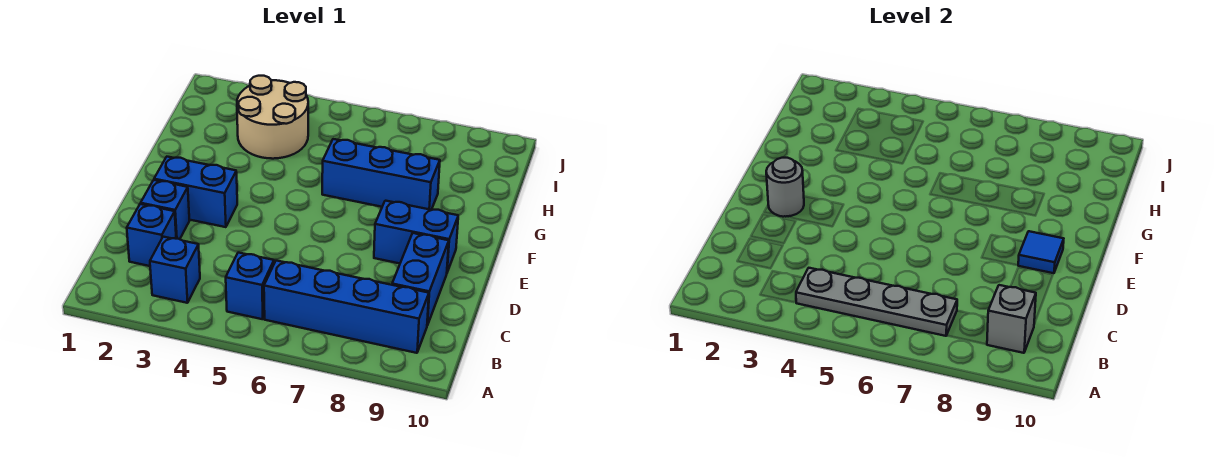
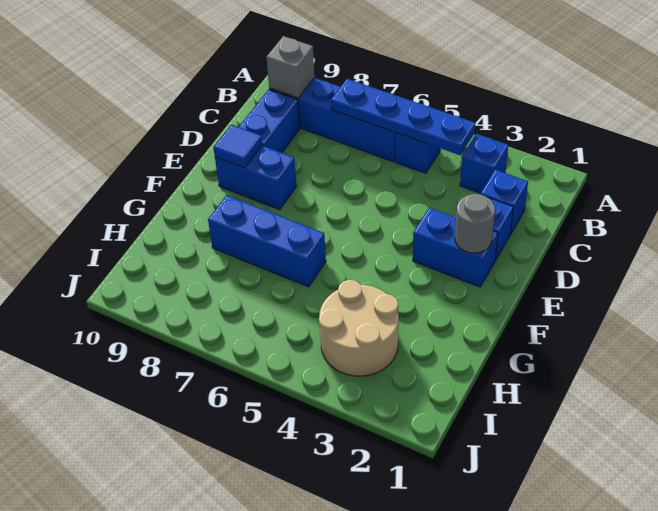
grey plate B4:B7 level 2 -> blue plate B4:B7 level 2

